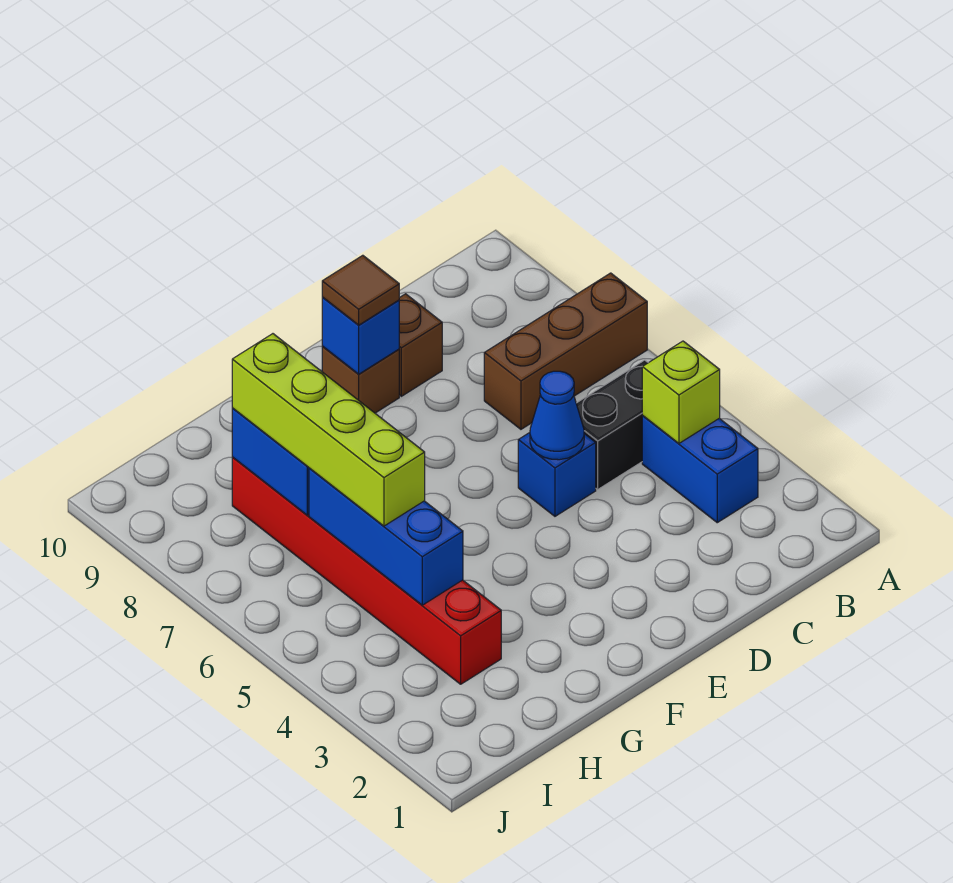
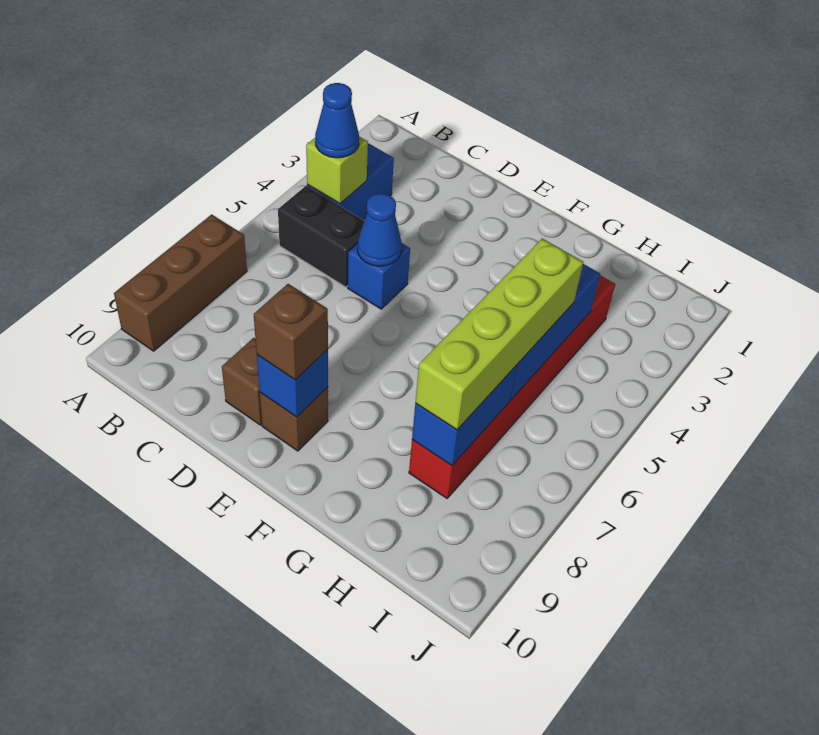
brown brick A7:C7 level 1 -> brown brick A7:A9 level 1
none -> blue cone B4 level 3
brown tile E9 level 3 -> brown brick E9 level 3

